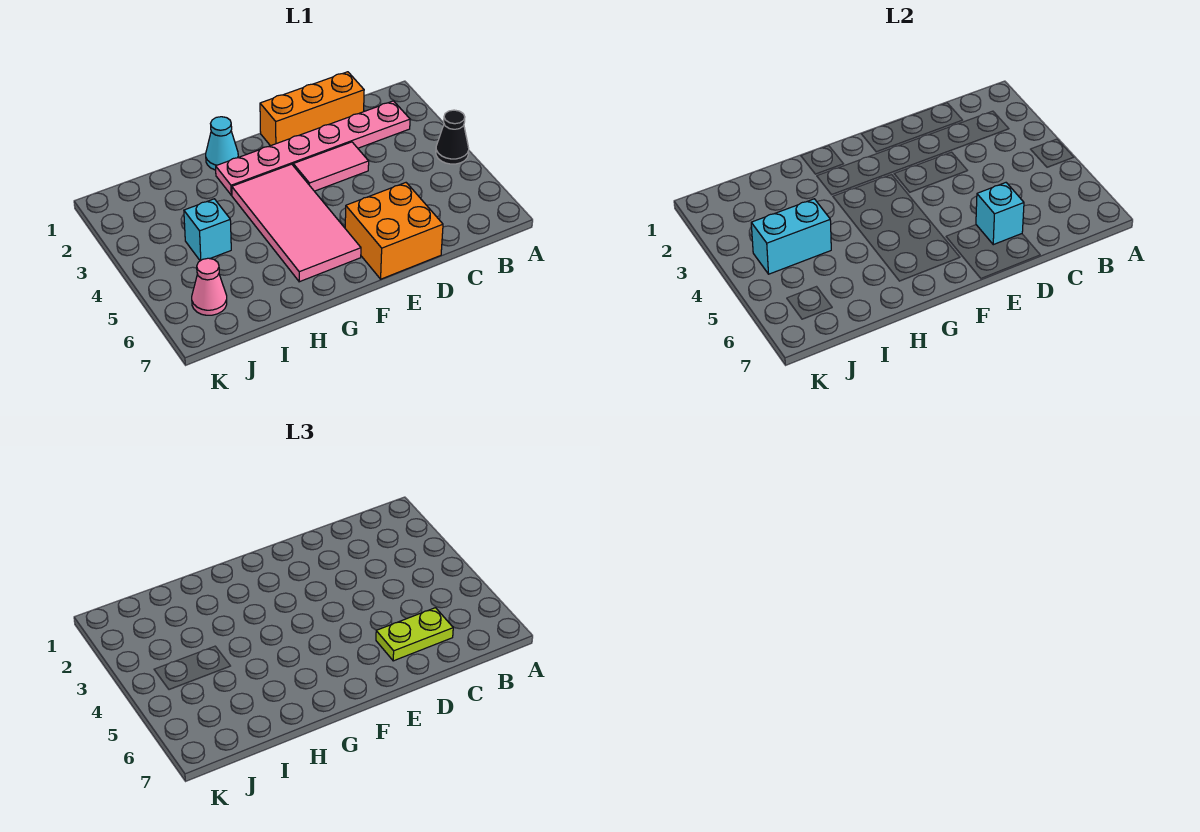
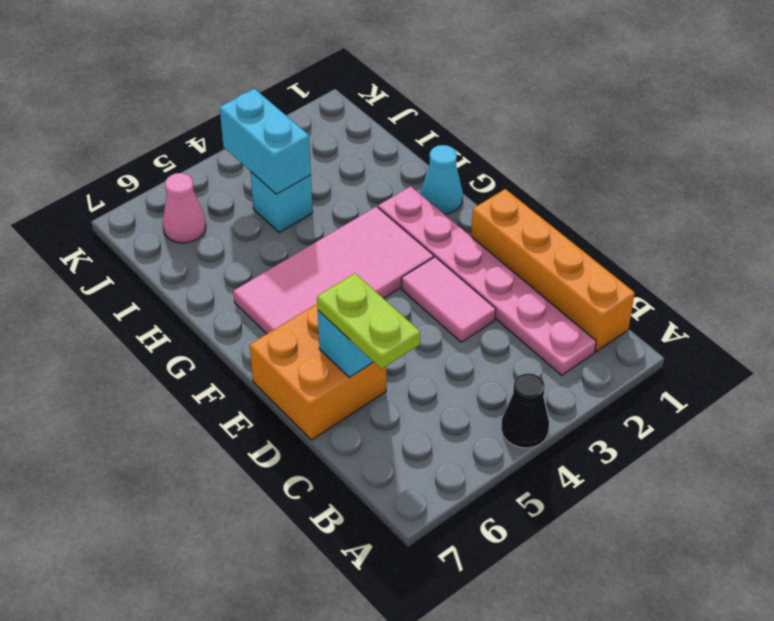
orange brick C1:E1 level 1 -> orange brick B1:E1 level 1

